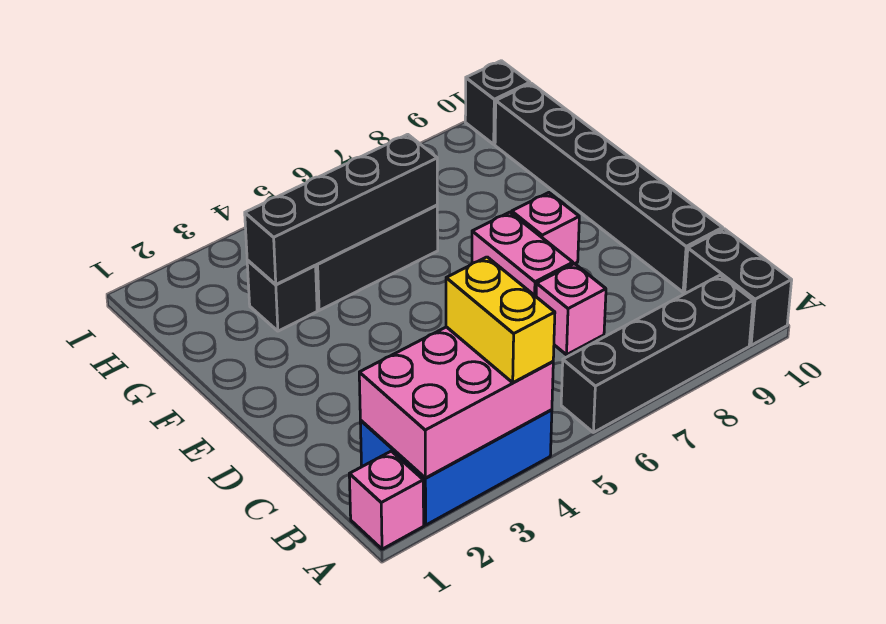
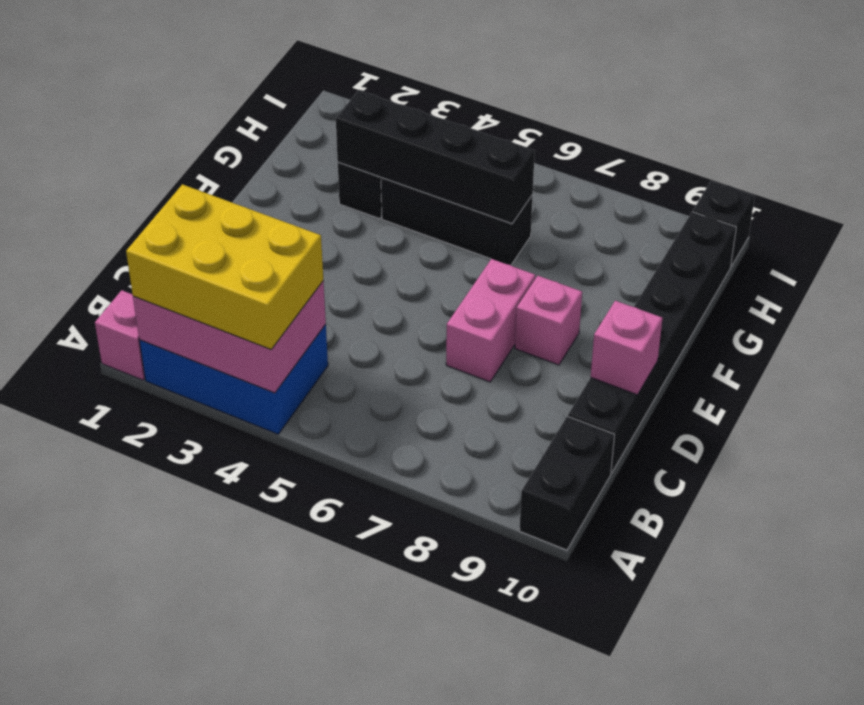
yellow brick A4:B4 level 3 -> yellow brick A2:B4 level 3
black brick A6:A9 level 1 -> none
pink brick C7 level 1 -> pink brick D10 level 2

